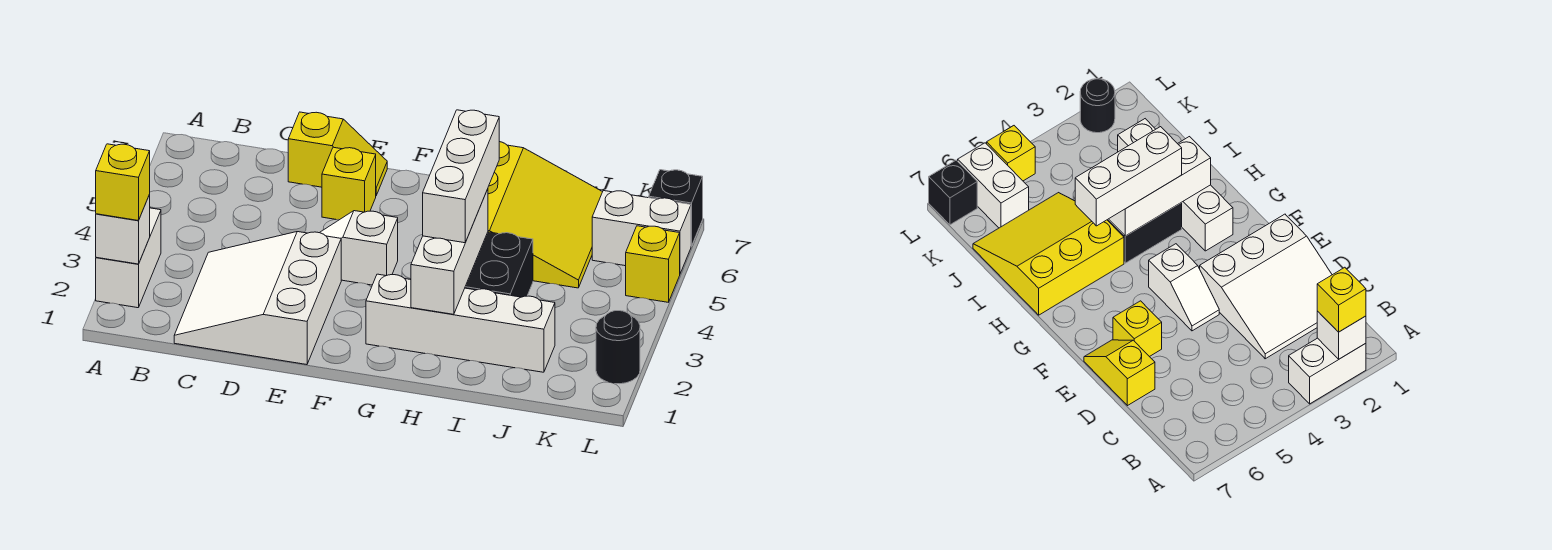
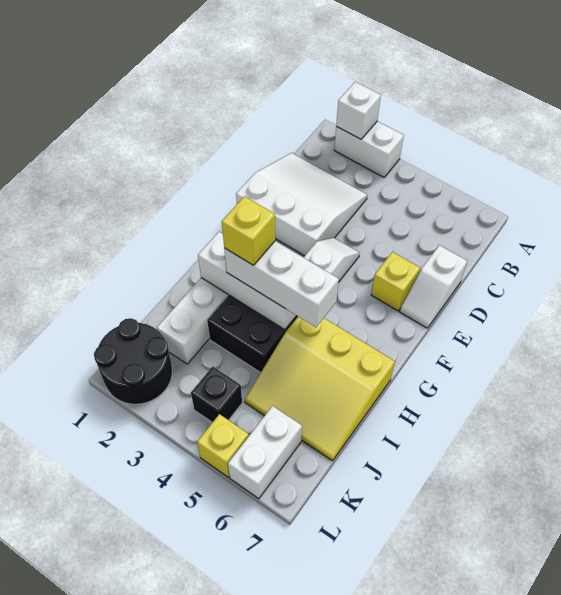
yellow brick A2 level 3 -> yellow brick H3 level 4
yellow slope D7:E7 level 1 top D -> white slope D7:E7 level 1 top D
black round brick L2 level 1 -> black round brick K1:L2 level 1
black brick L7 level 1 -> black brick K4 level 1

